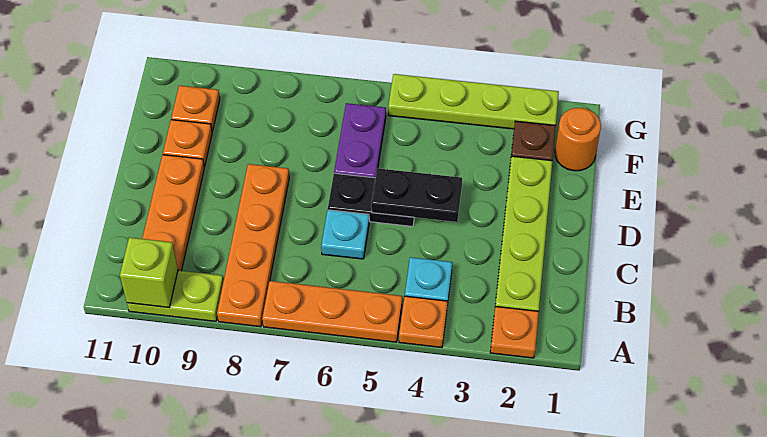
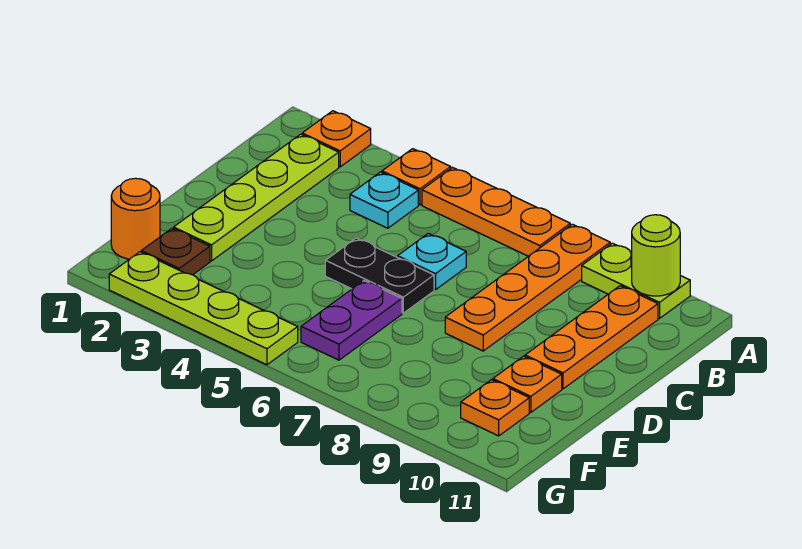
lime brick A10 level 2 -> lime round brick A10 level 2
black plate D4:D5 level 2 -> none

